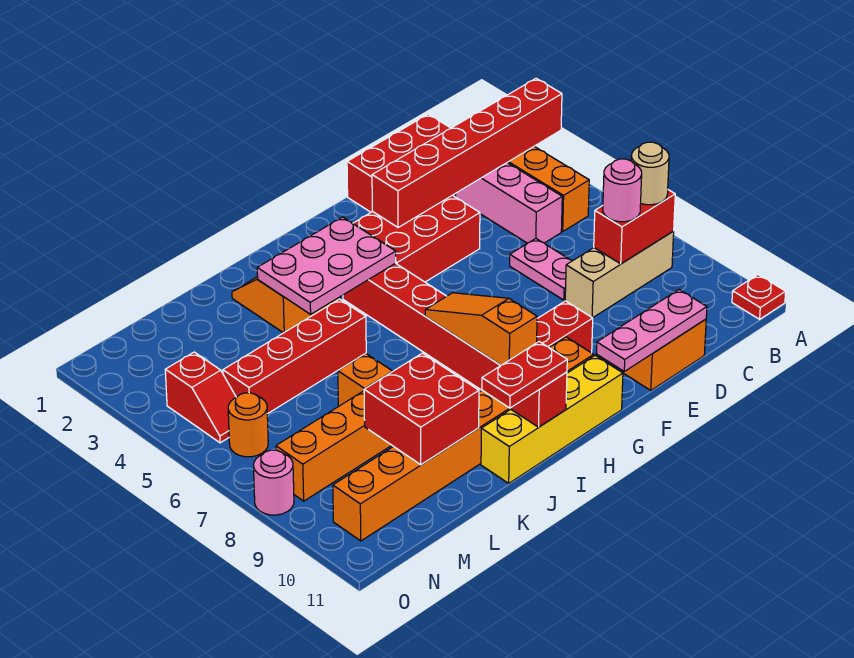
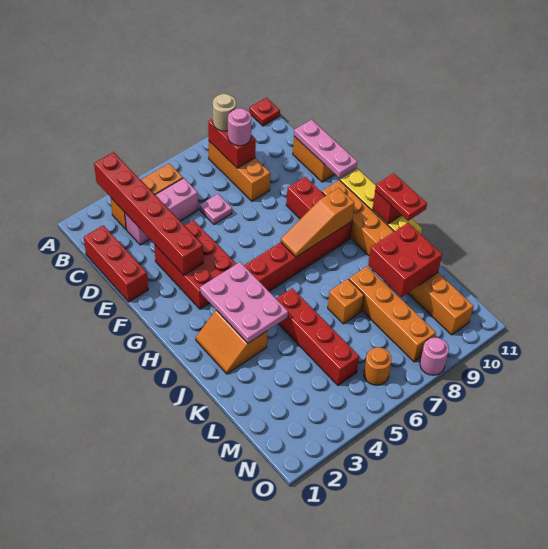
tan brick B8:D8 level 1 -> orange brick B8:D8 level 1
pink plate D6:D7 level 1 -> pink plate D6 level 1
red slope N4:N5 level 1 top 4 -> none

